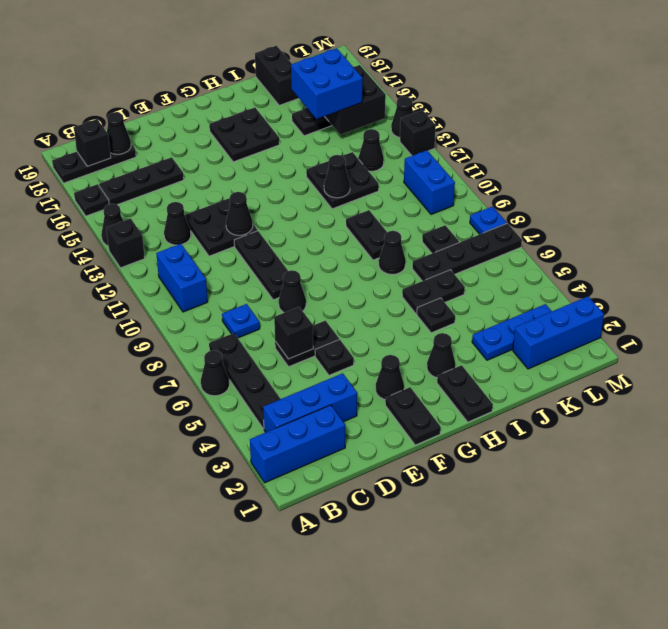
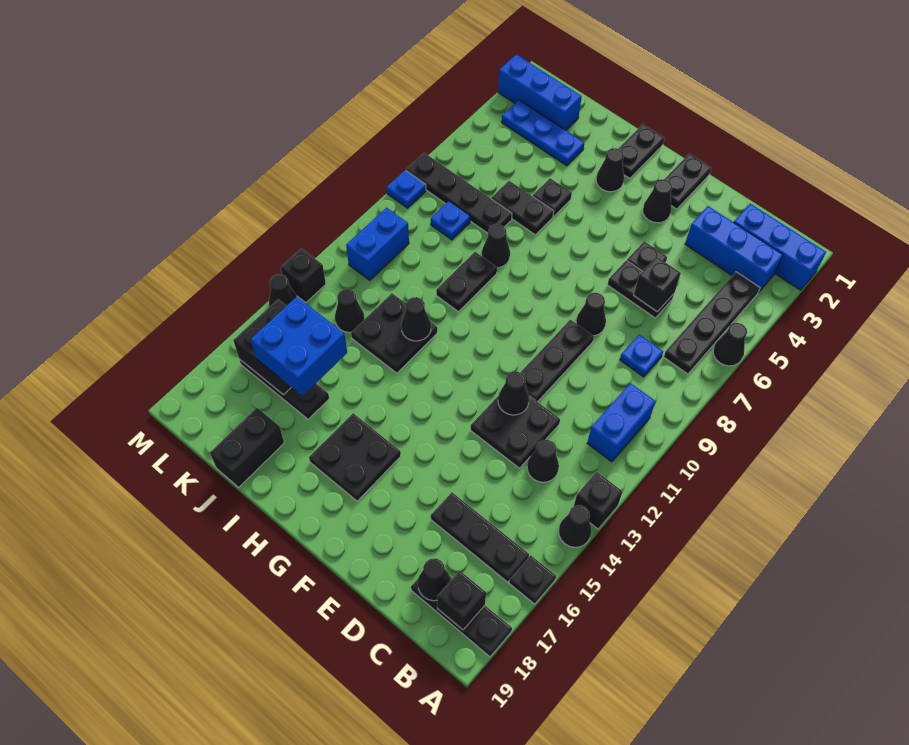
black plate K8 level 1 -> blue plate K8 level 1

